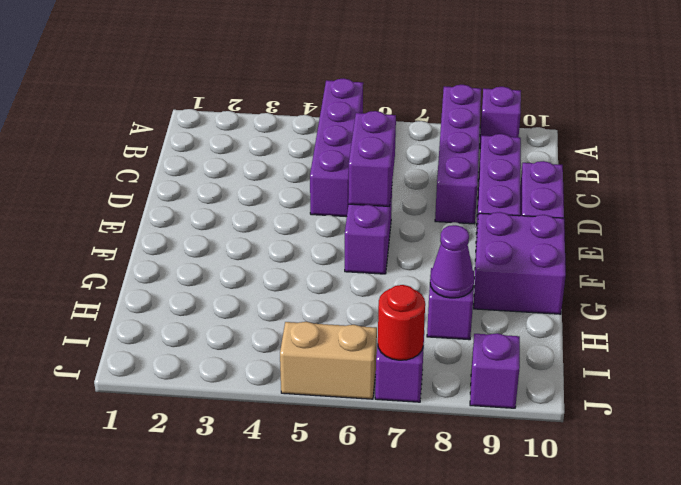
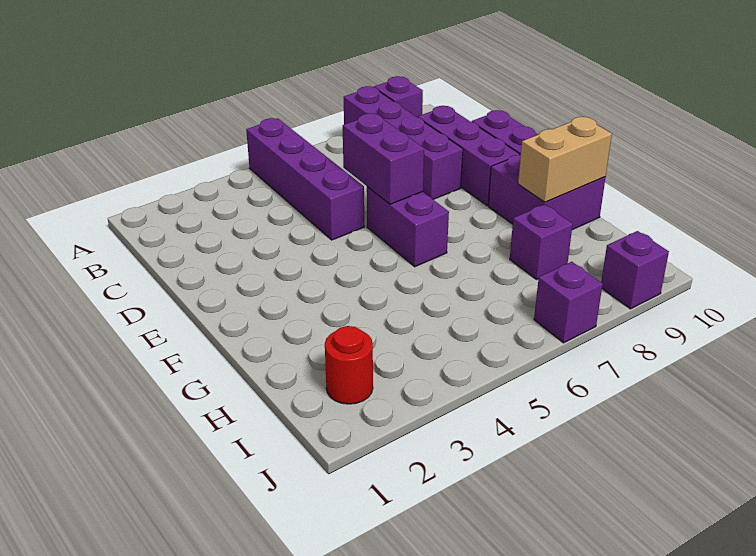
purple cone H8 level 2 -> none
tan brick J5:J6 level 1 -> tan brick G9:G10 level 2
red round brick J7 level 2 -> red round brick I2 level 1

